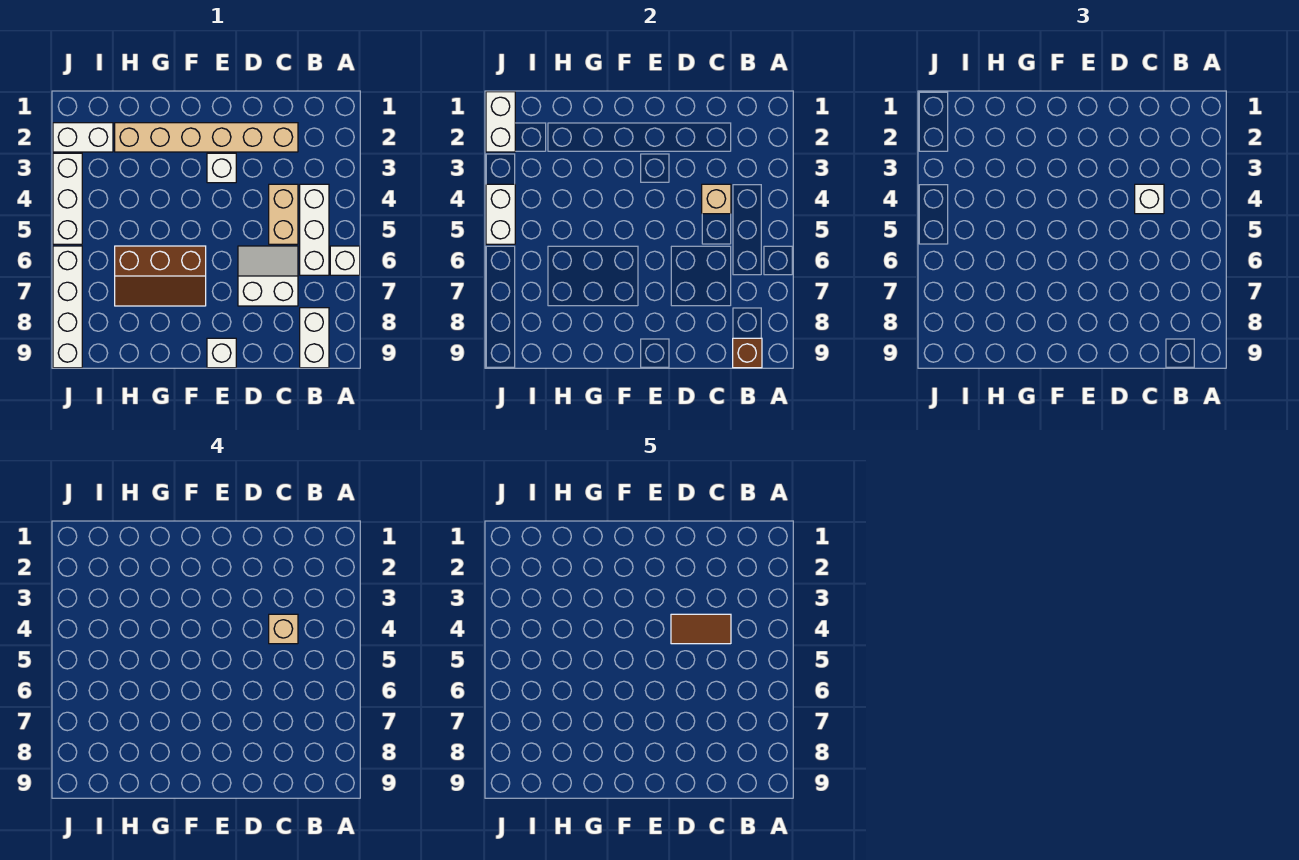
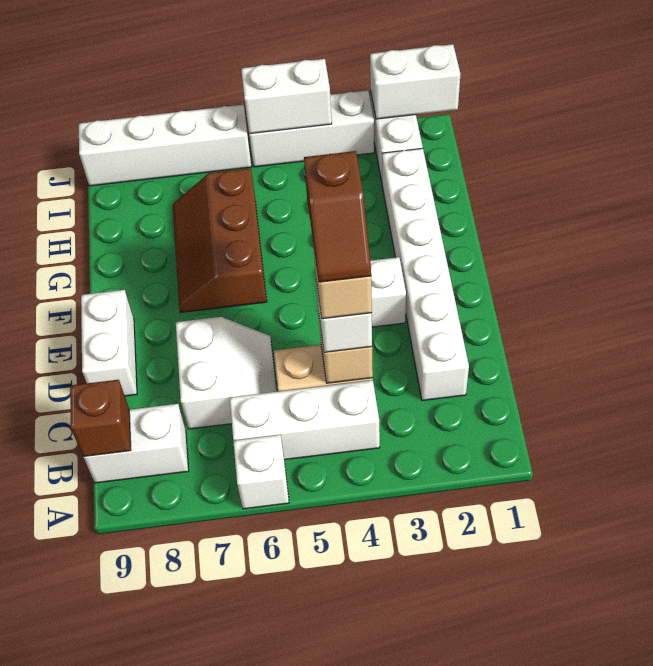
tan brick C2:H2 level 1 -> white brick C2:H2 level 1
brown tile C4:D4 level 5 -> brown slope C4:D4 level 5 top D
white brick E9 level 1 -> white brick D9:E9 level 1

